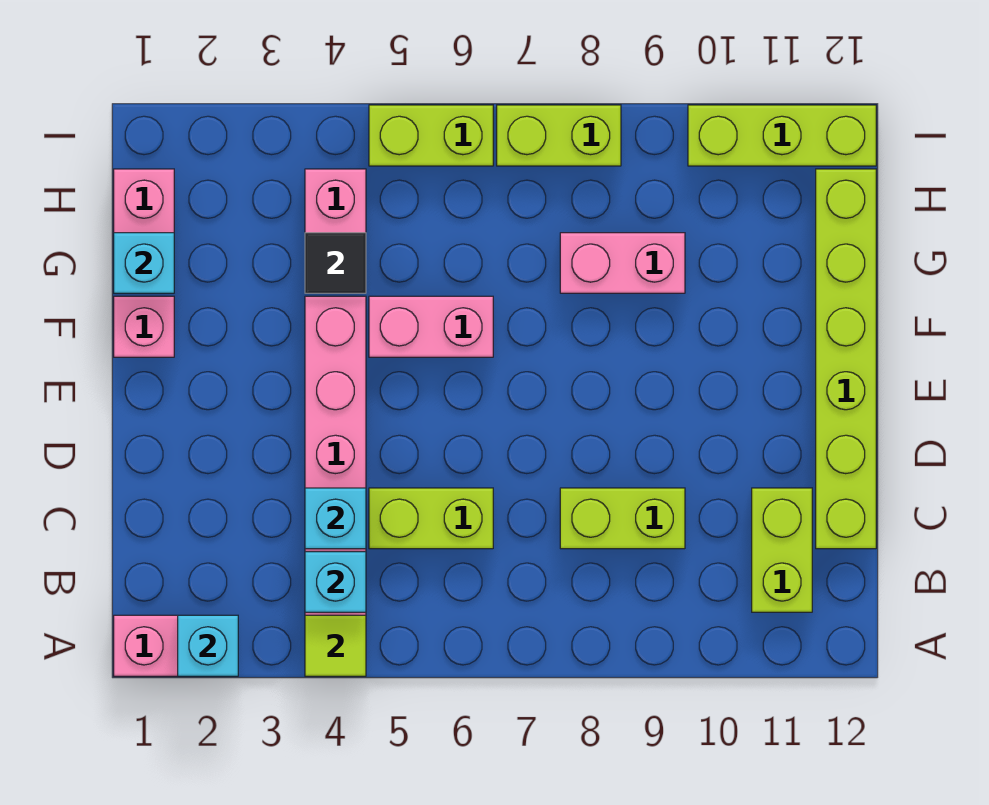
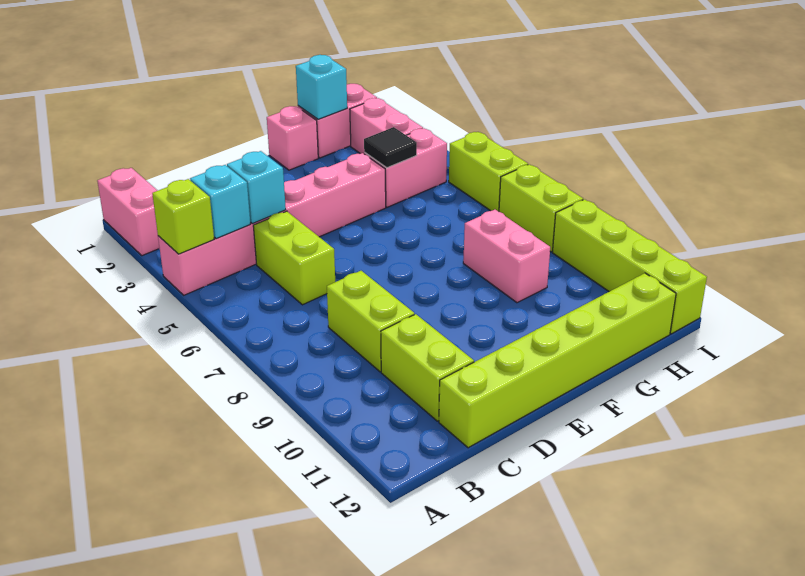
cyan brick A2 level 2 -> none
lime tile A4 level 2 -> lime brick A4 level 2
lime brick B11:C11 level 1 -> lime brick C10:C11 level 1
pink brick F5:F6 level 1 -> pink brick H2:H3 level 1
lime brick I10:I12 level 1 -> lime brick I9:I12 level 1

